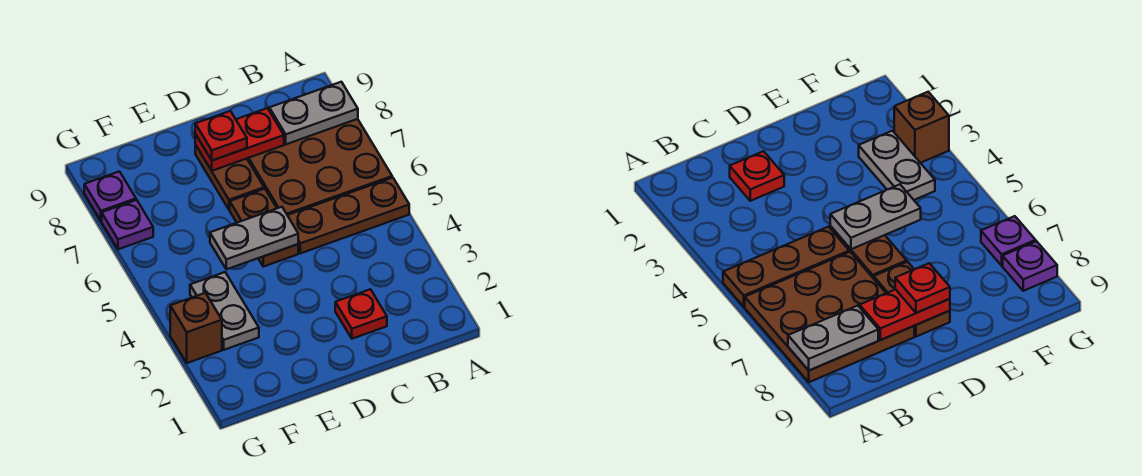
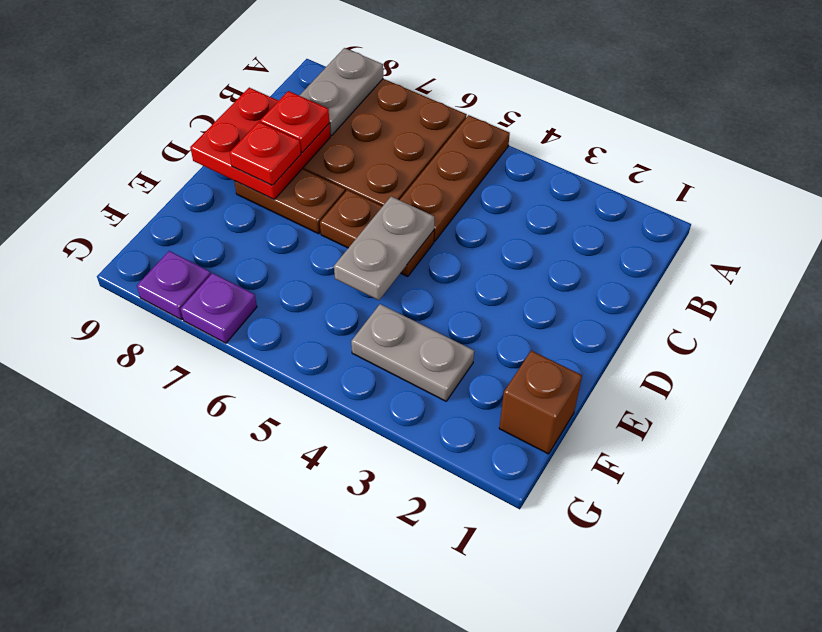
red plate C2 level 1 -> red plate C8 level 3
red plate C8:D8 level 2 -> red plate C8:D9 level 2
brown brick G3 level 1 -> brown brick F1 level 1

